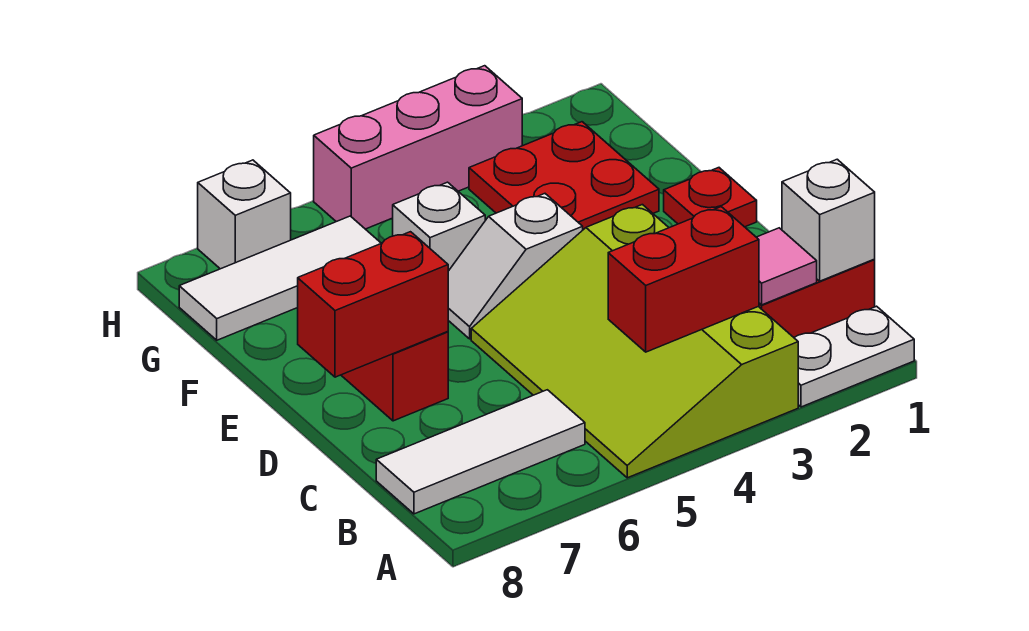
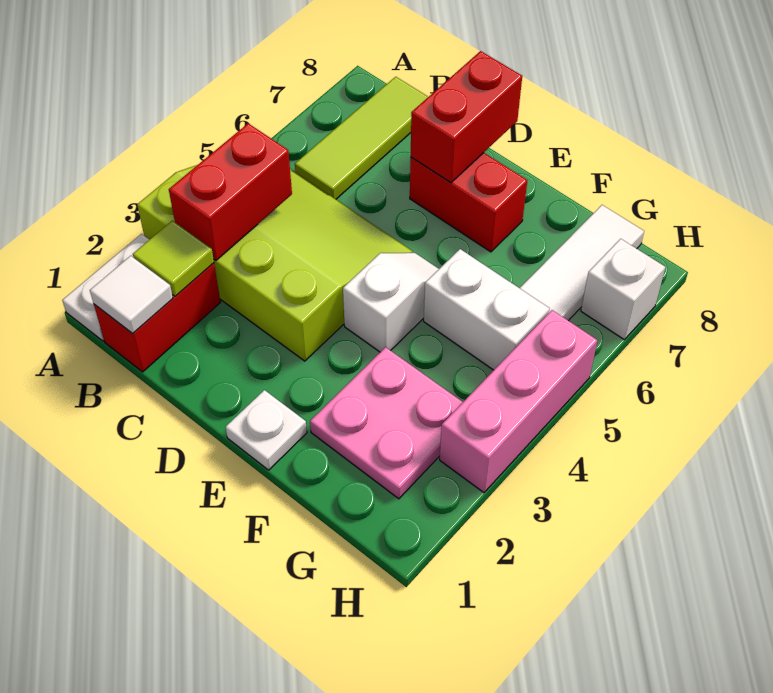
white brick B1 level 2 -> white tile B1 level 2
pink tile B2 level 2 -> lime tile B2 level 2
white tile B6:B8 level 1 -> lime tile B6:B8 level 1
red plate E1 level 1 -> white plate E1 level 1
red plate F2:G3 level 1 -> pink plate F2:G3 level 1
white brick F5 level 1 -> white brick F5:G5 level 1

